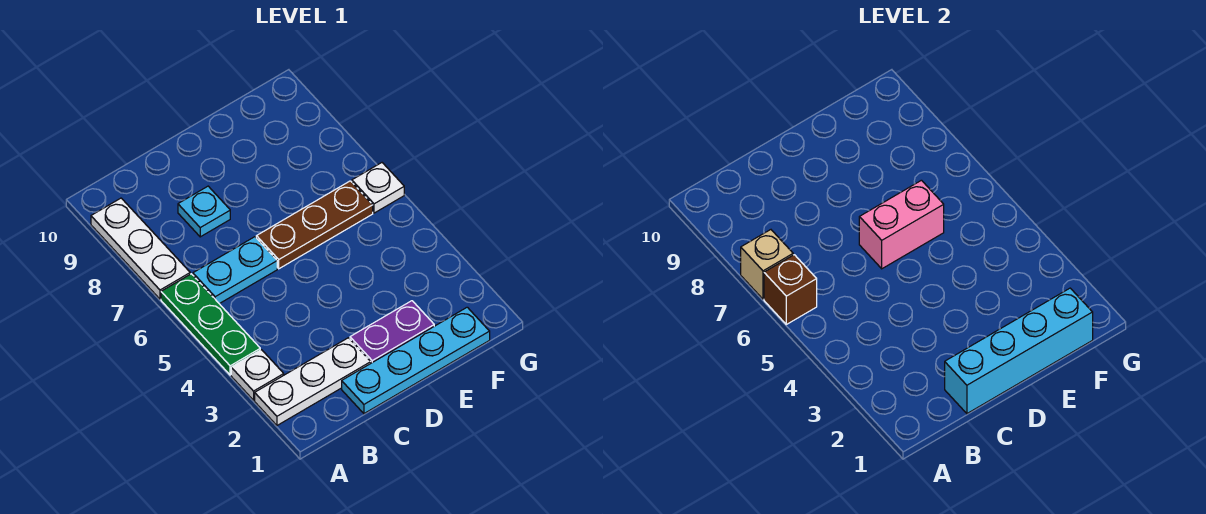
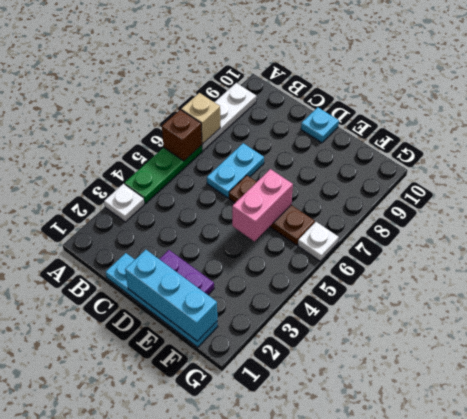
white plate A2:C2 level 1 -> none
cyan plate B6:C6 level 1 -> cyan plate C6:C7 level 1
cyan brick C1:F1 level 2 -> cyan brick D1:F1 level 2
cyan plate C8 level 1 -> cyan plate D10 level 1
pink brick D6:E6 level 2 -> pink brick E5:E6 level 2

